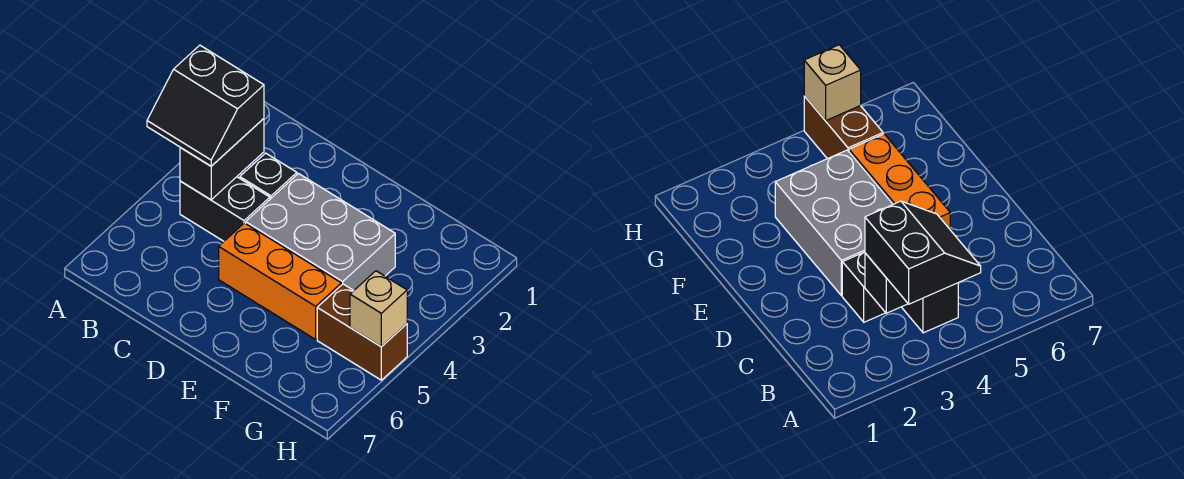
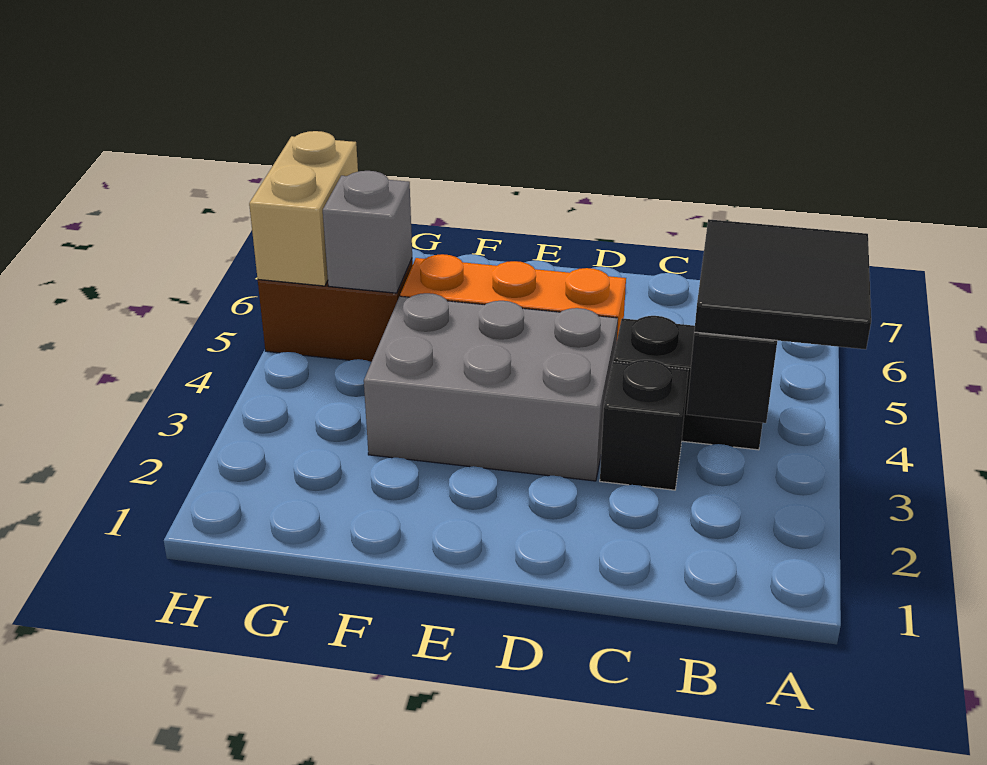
black slope A3:B4 level 3 top 3 -> black tile A3:B4 level 3
none -> grey brick G5 level 2
tan brick H5 level 2 -> tan brick H5:H6 level 2

